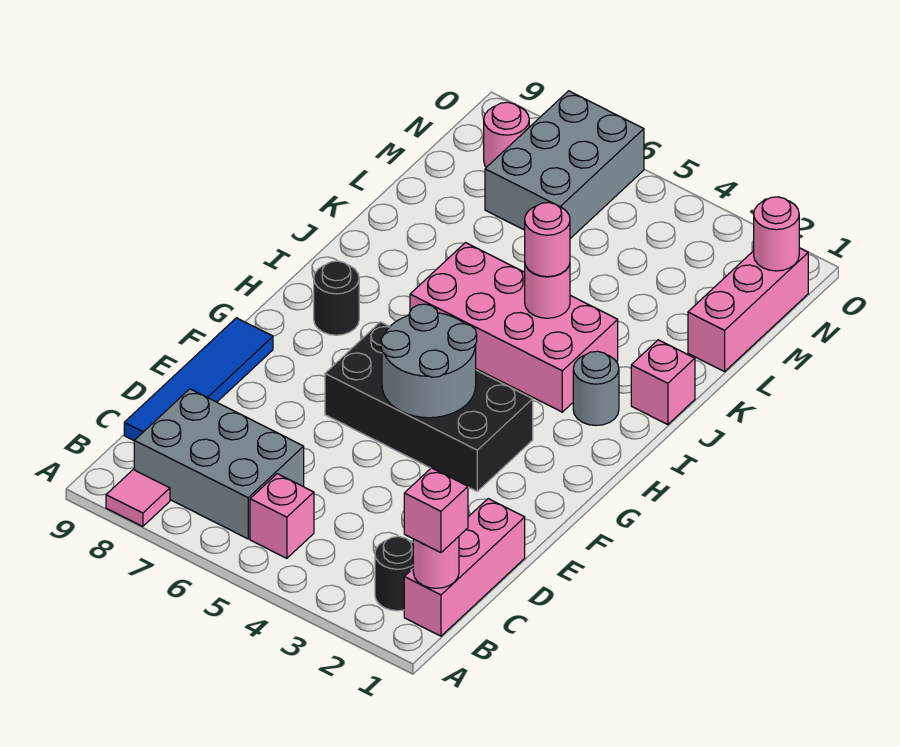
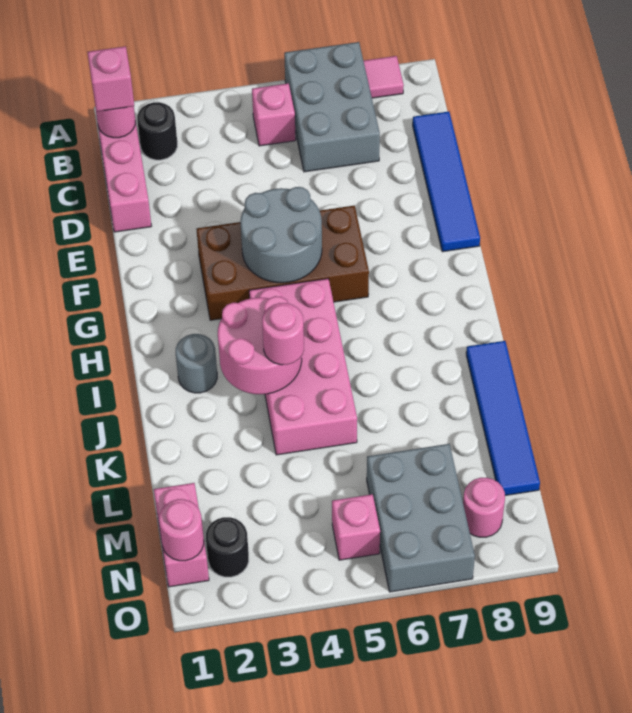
grey brick B6:C8 level 1 -> grey brick A6:C7 level 1
black brick F3:G6 level 1 -> brown brick F3:G6 level 1
black round brick H8 level 1 -> black round brick N2 level 1
pink brick I3:J6 level 1 -> pink brick H4:K5 level 1
pink brick J1 level 1 -> pink brick N5 level 1
pink round brick J4 level 2 -> pink round brick I3:J4 level 2
none -> blue tile J9:M9 level 1
pink brick L1:N1 level 1 -> pink brick M1:N1 level 1

